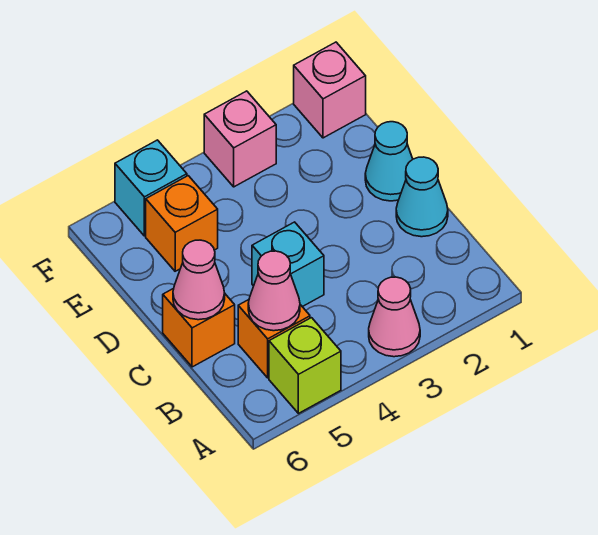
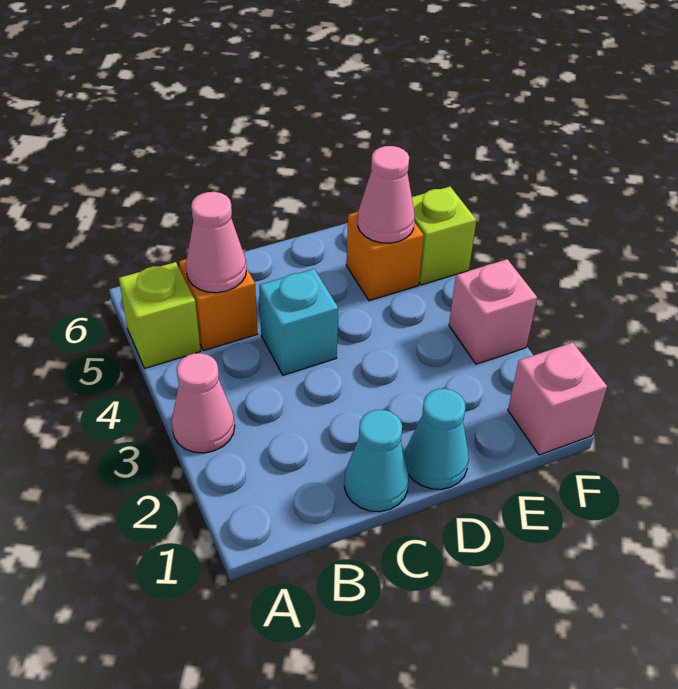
orange brick C6 level 1 -> none
pink cone C6 level 2 -> pink cone E5 level 2
cyan brick F5 level 1 -> lime brick F5 level 1

